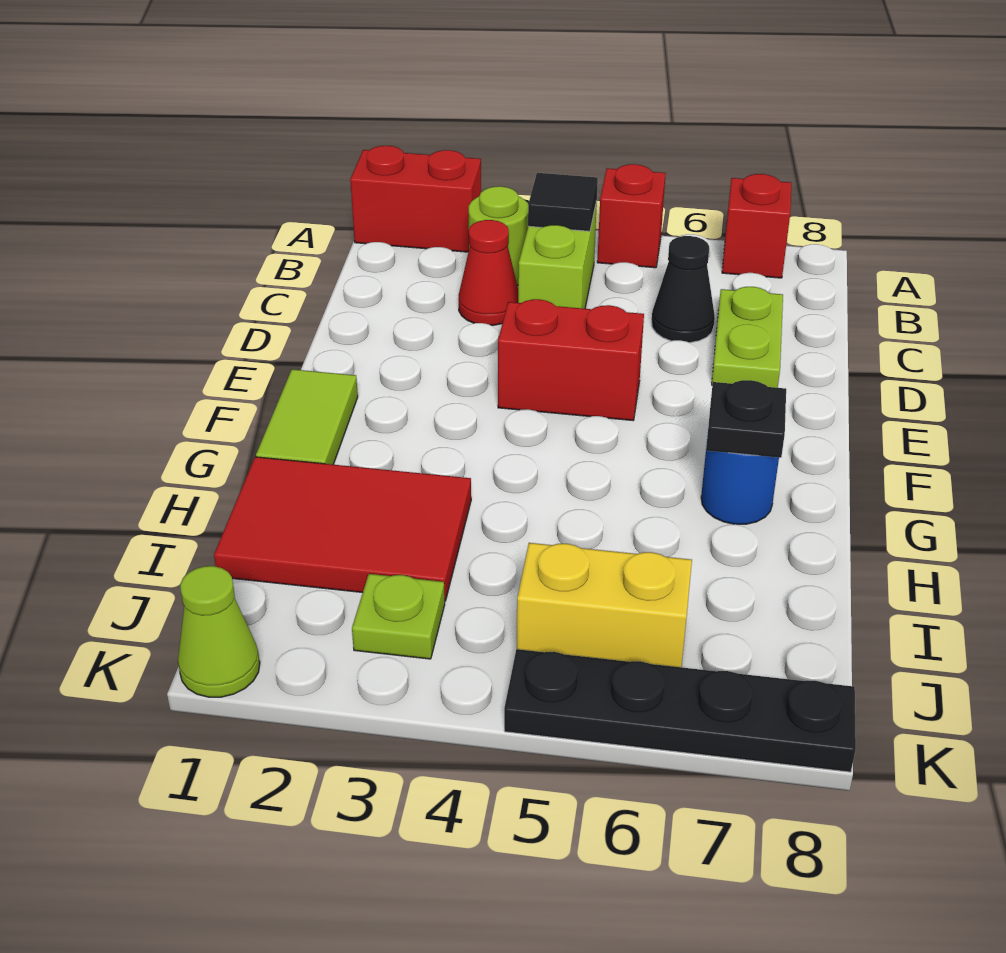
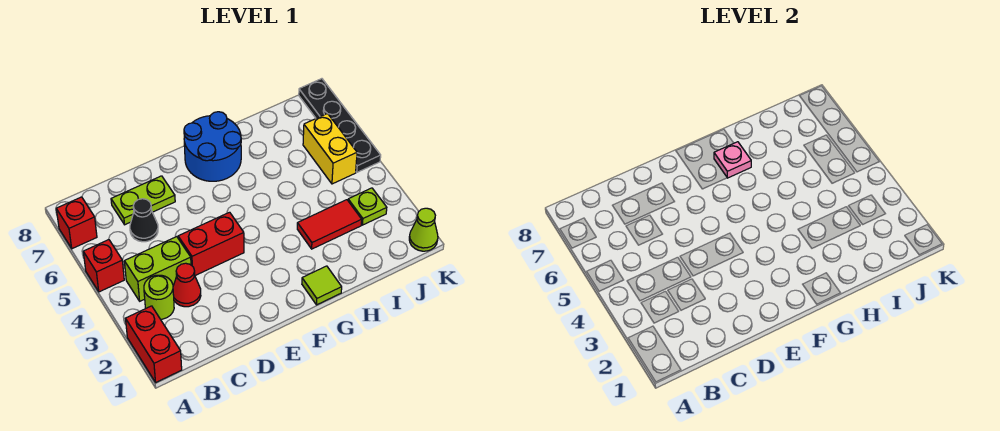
black tile B4 level 2 -> none
red brick E4:E5 level 1 -> red brick D4:E4 level 1
lime tile F1:G1 level 1 -> lime tile G1 level 1
blue round brick G7 level 1 -> blue round brick F7:G8 level 1
black plate G7 level 2 -> pink plate G7 level 2
red tile H1:I3 level 1 -> red tile H3:I3 level 1

